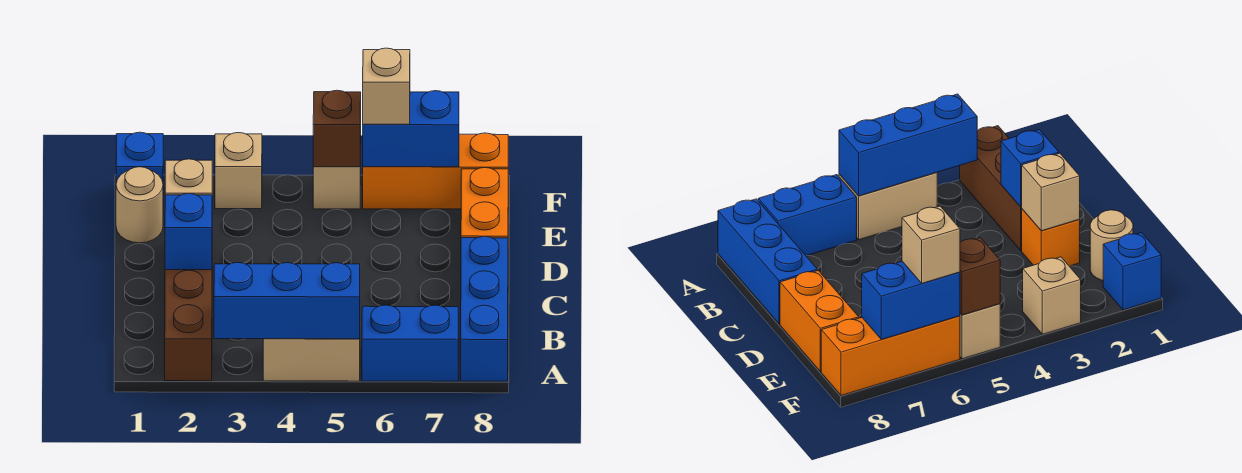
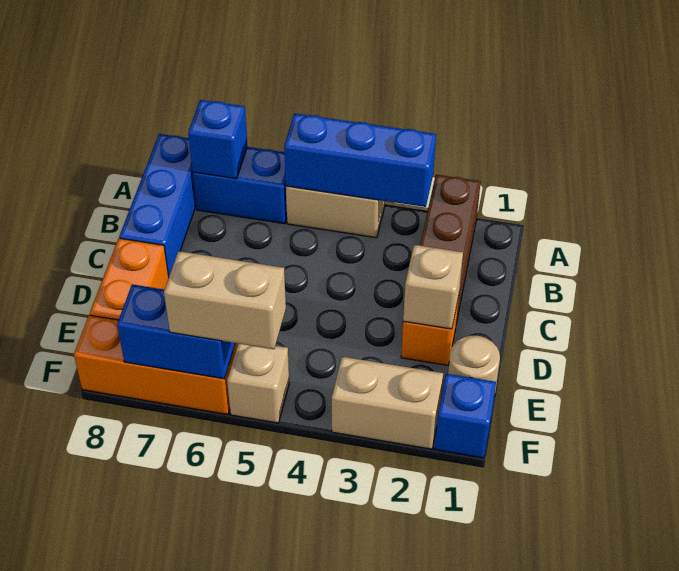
blue brick C2 level 2 -> blue brick A7 level 2
tan brick F3 level 1 -> tan brick F2:F3 level 1
brown brick F5 level 2 -> none
tan brick F6 level 3 -> tan brick F5:F6 level 3

